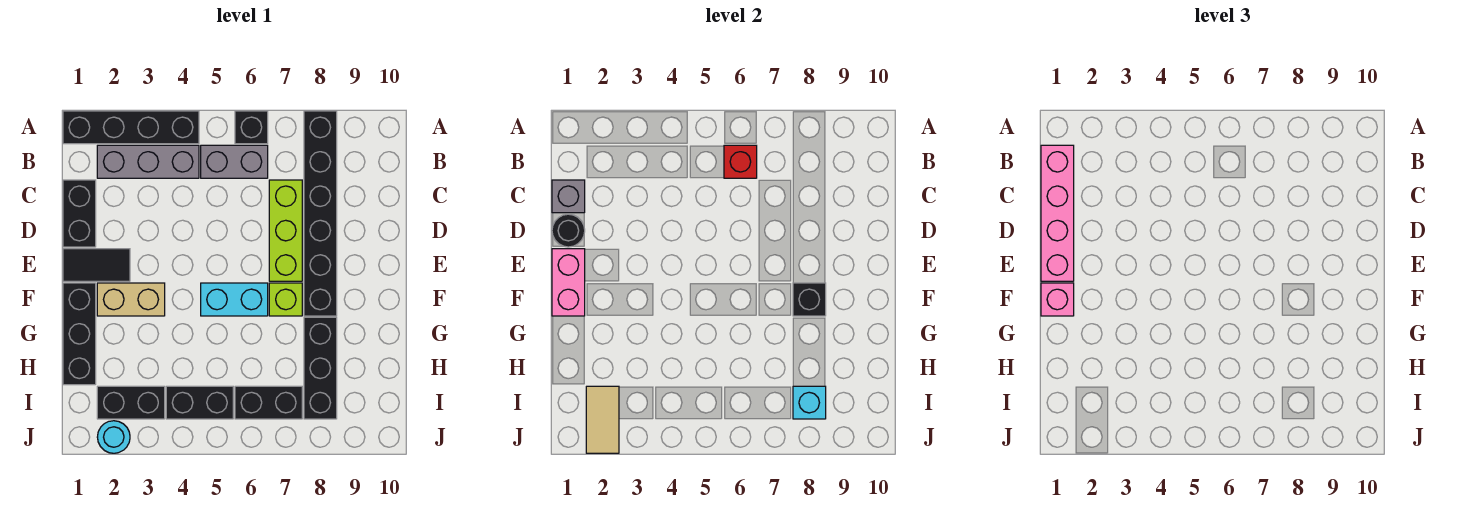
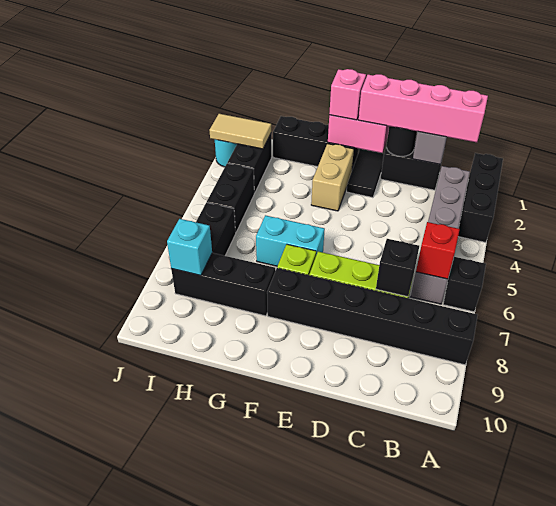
black brick A1:A4 level 1 -> black brick A1:A3 level 1
cyan brick F5:F6 level 1 -> cyan brick F6:G6 level 1
black brick F8 level 2 -> black brick C7 level 2

